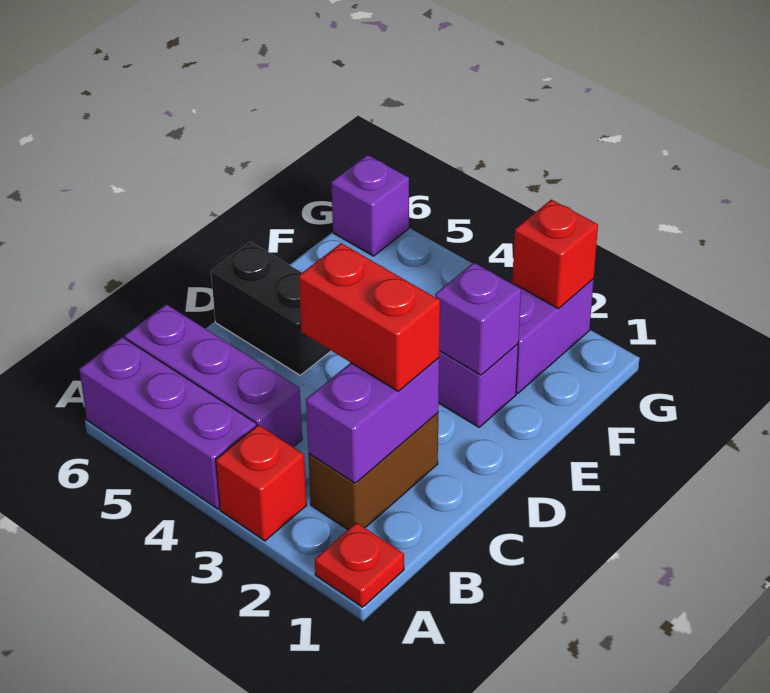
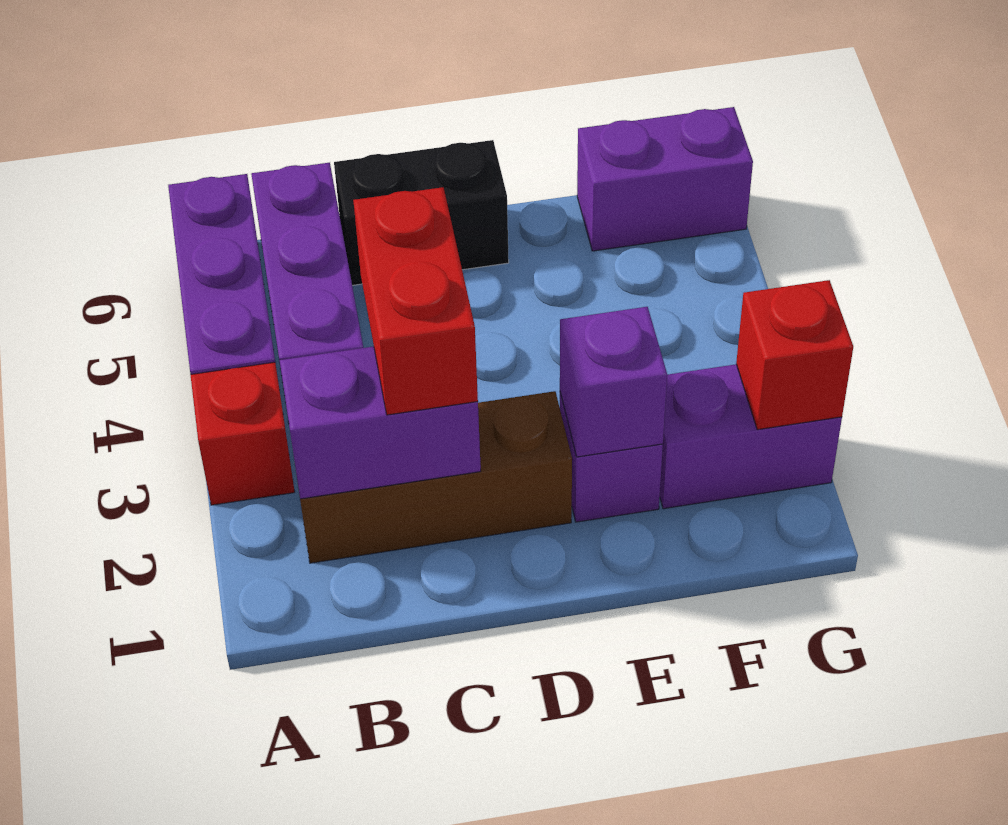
red plate A1 level 1 -> none
brown brick B2:C2 level 1 -> brown brick B2:D2 level 1
black brick D5:D6 level 1 -> black brick C6:D6 level 1
purple brick G6 level 1 -> purple brick F6:G6 level 1

